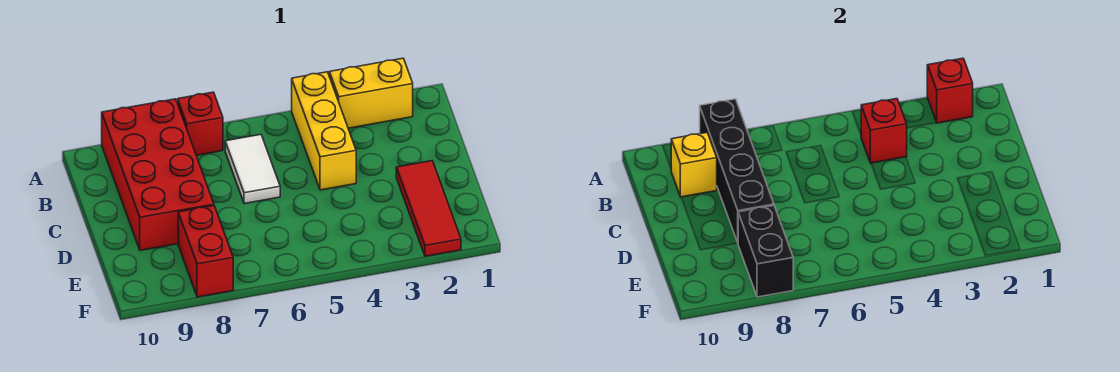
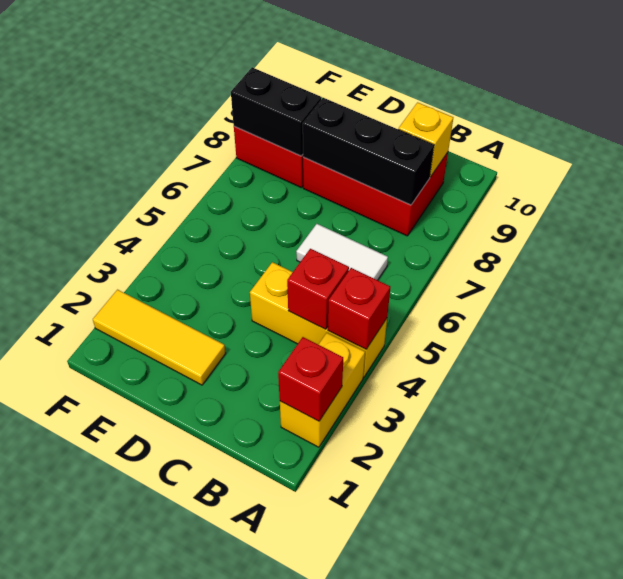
red brick A7 level 1 -> red brick A4 level 2
red brick A8:D9 level 1 -> red brick B8:D9 level 1
black brick A8:D8 level 2 -> black brick B8:D8 level 2
red tile D2:F2 level 1 -> yellow tile D2:F2 level 1

